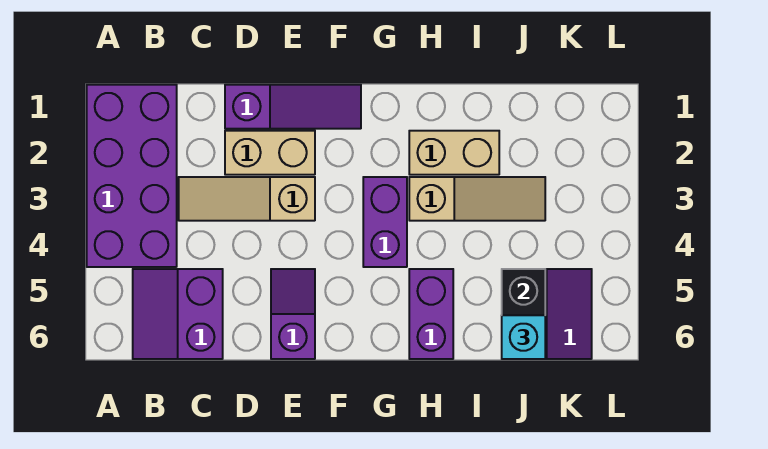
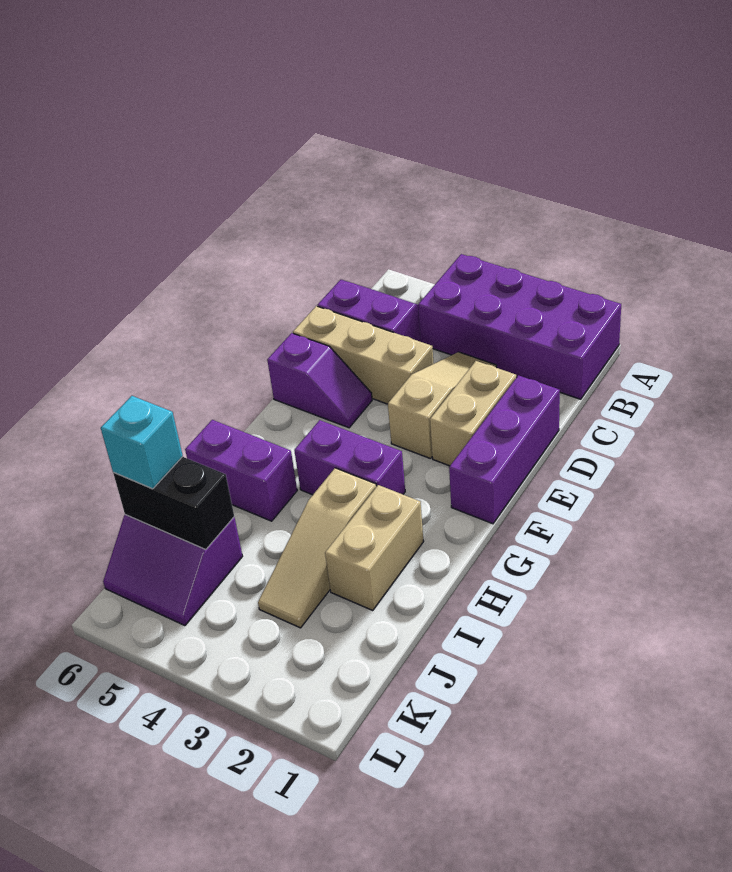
purple slope D1:F1 level 1 top D -> purple brick D1:F1 level 1
none -> tan brick D4:D6 level 1

